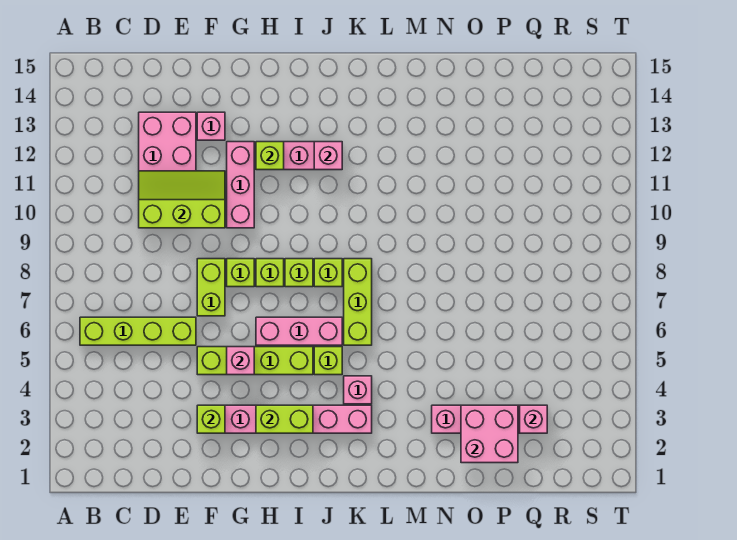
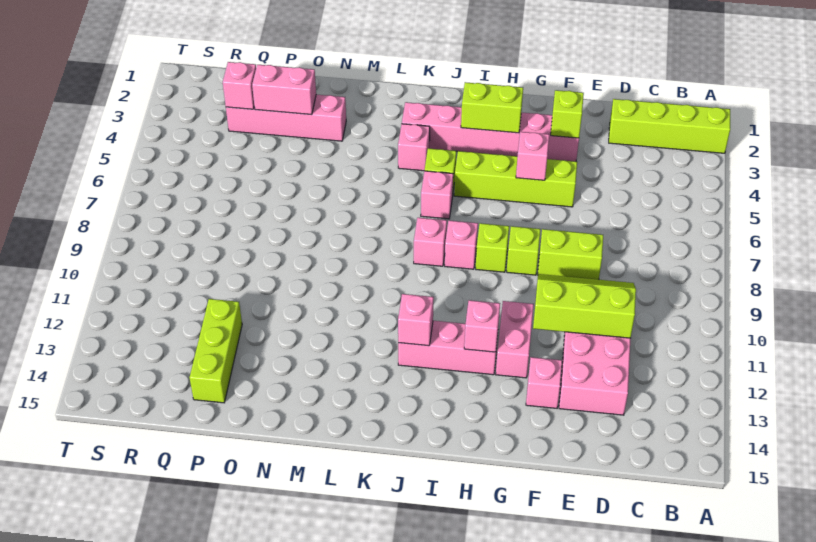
lime brick B6:E6 level 1 -> lime brick A2:D2 level 1
lime slope D10:F11 level 2 top 10 -> lime slope D10:F11 level 2 top 11
lime brick F7:F8 level 1 -> lime brick E8:F8 level 1
pink brick G10:G12 level 1 -> pink brick G11:G12 level 1
pink brick H6:J6 level 1 -> pink brick J6 level 1
lime brick H12 level 2 -> pink brick H12 level 2
lime brick I8 level 1 -> pink brick I8 level 1
lime brick J8 level 1 -> pink brick J8 level 1
lime brick K6:K8 level 1 -> lime brick P12:P14 level 1
pink brick O2:P3 level 2 -> pink brick O3:P3 level 2

